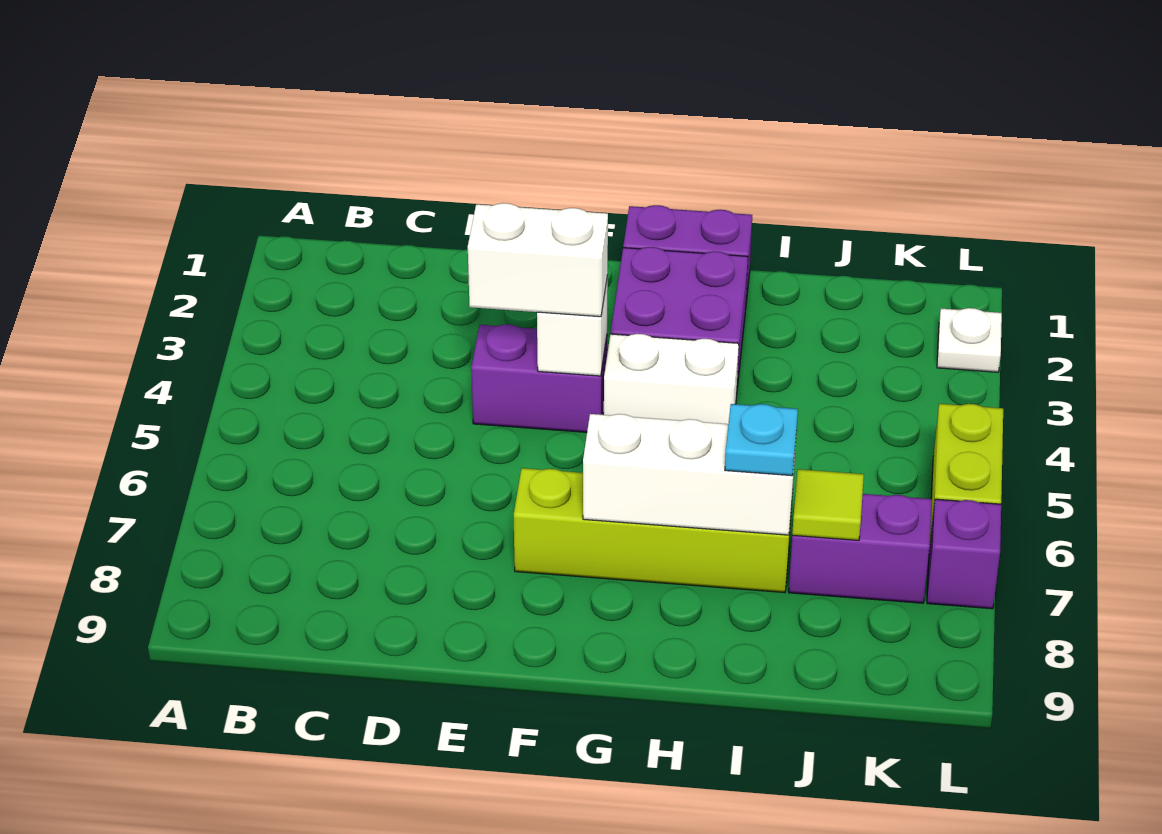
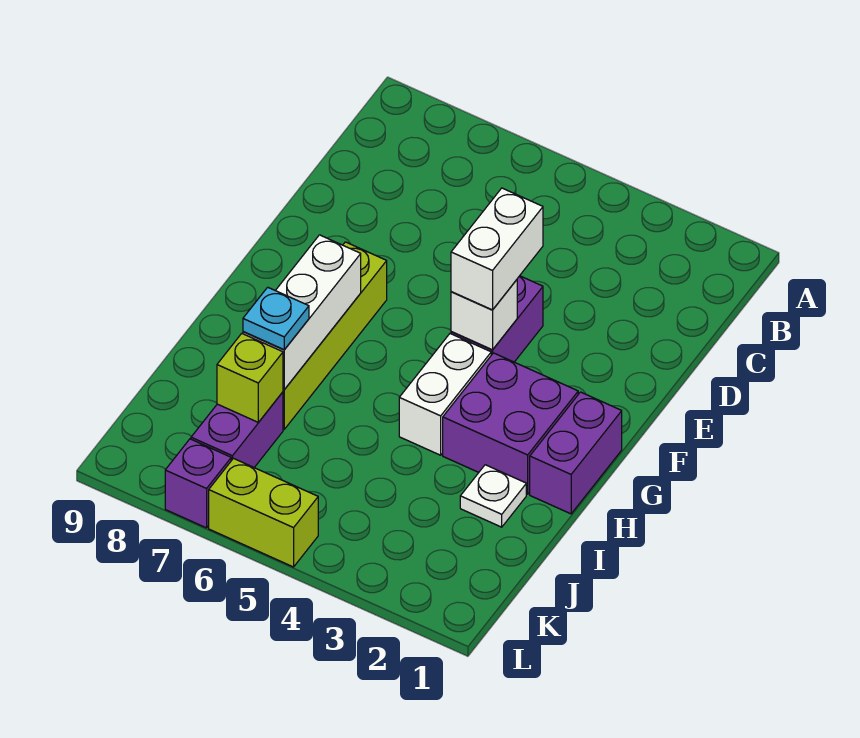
lime tile J7 level 2 -> lime brick J7 level 2
white plate L2 level 1 -> white plate I2 level 1

